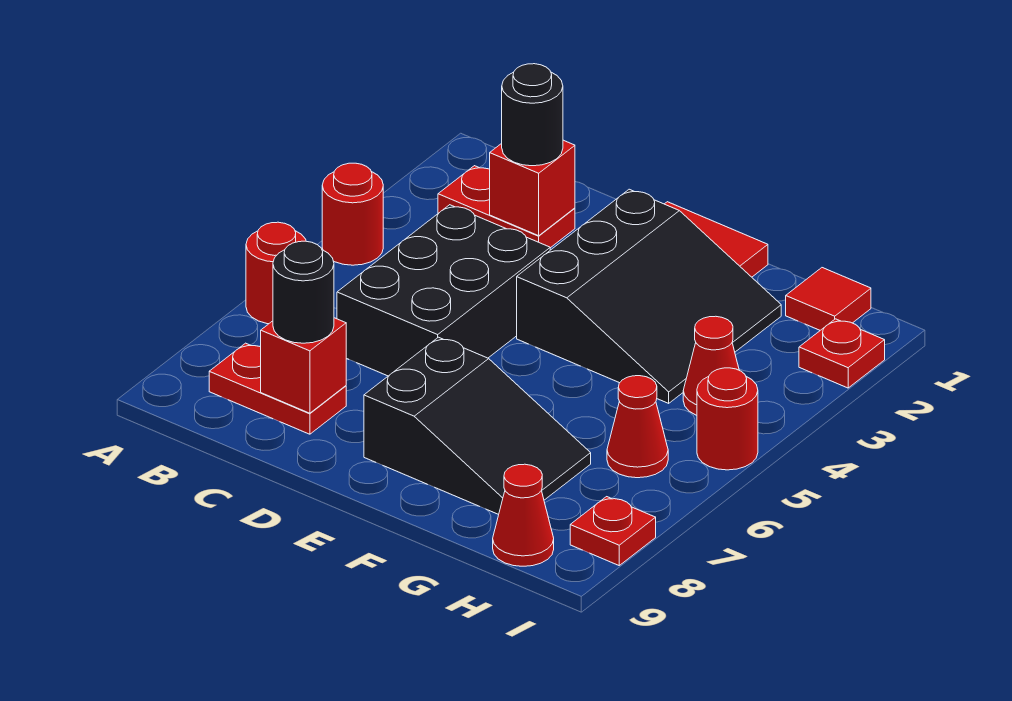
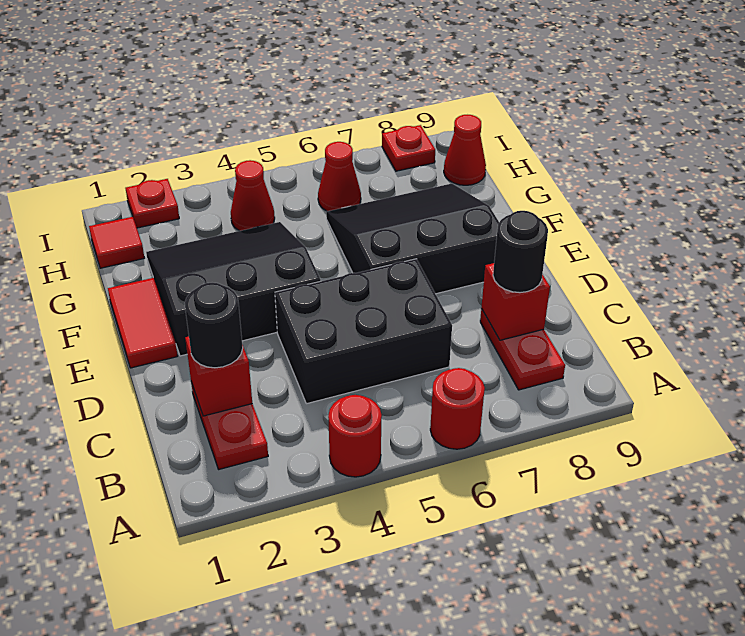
black slope E7:G8 level 1 top E -> black slope E6:G8 level 1 top E
red round brick I5 level 1 -> none

